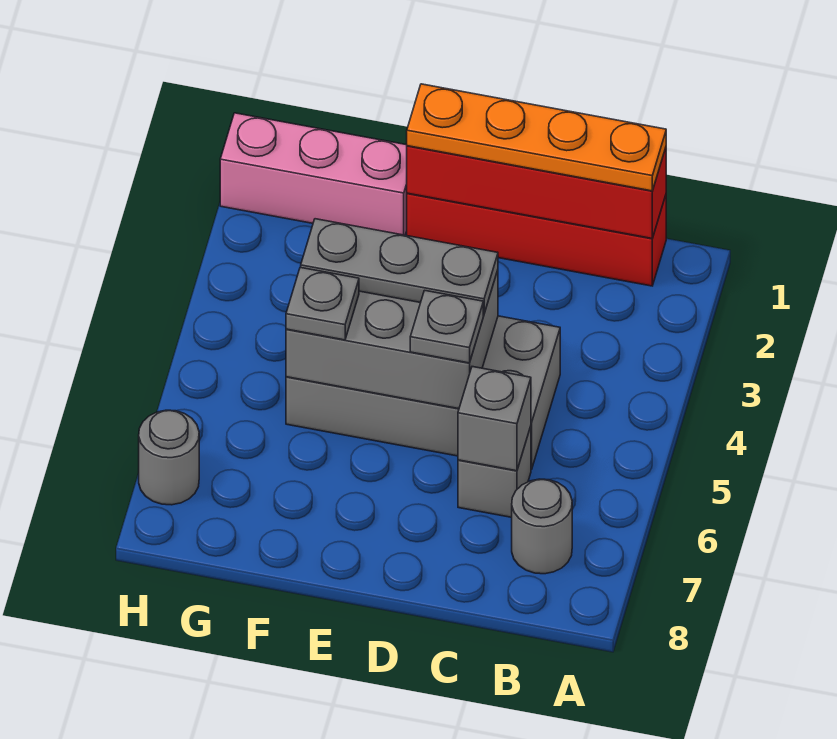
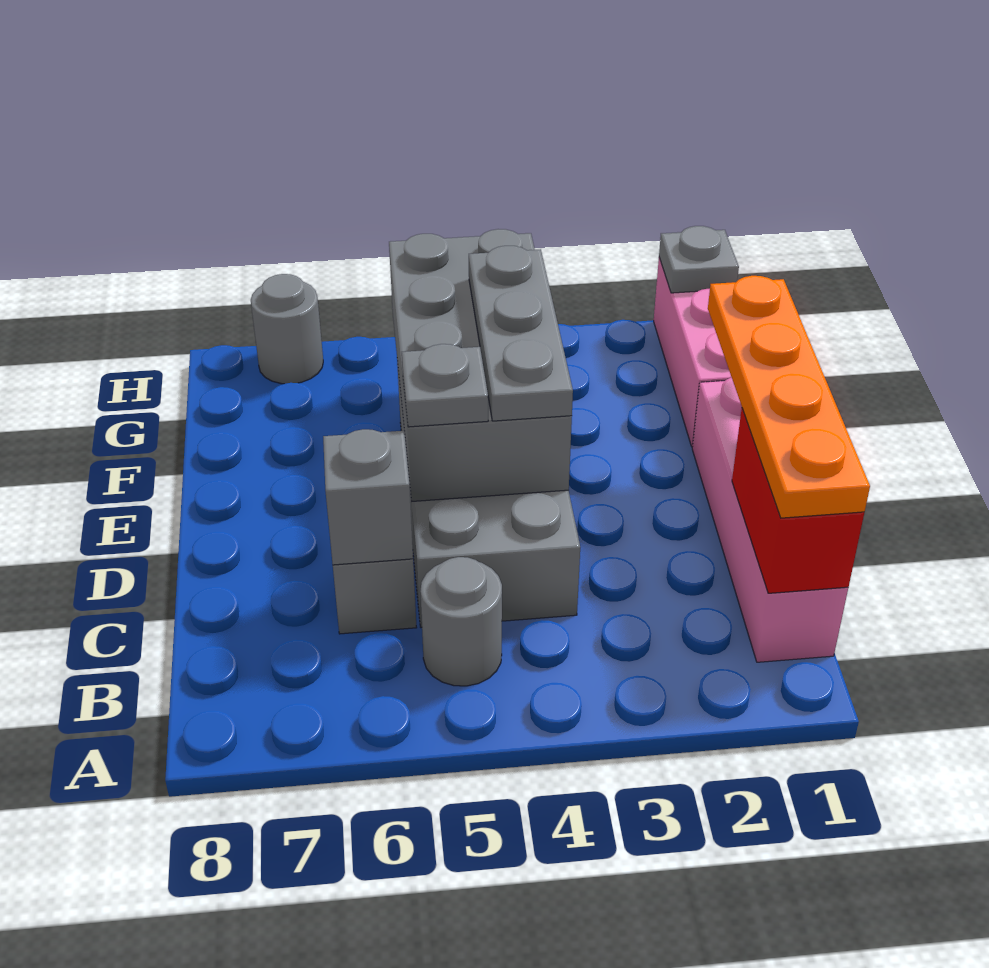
red brick B1:E1 level 1 -> pink brick B1:E1 level 1
red brick B1:E1 level 2 -> red brick B1:C1 level 2
grey round brick B7 level 1 -> grey round brick B5 level 1
grey brick D4:F5 level 2 -> grey brick D4:G5 level 2
grey plate F5 level 3 -> grey plate H1 level 2

